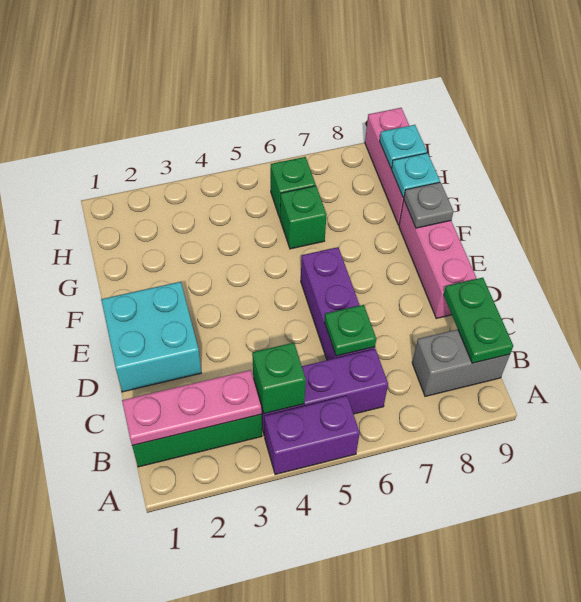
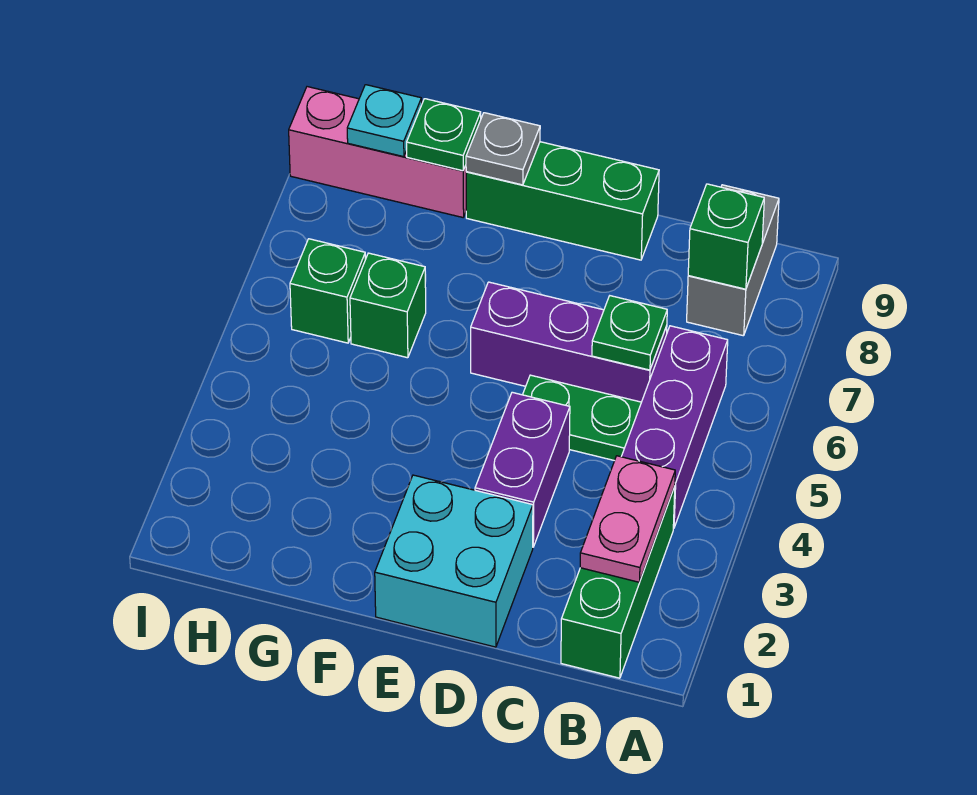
purple brick A4:A5 level 1 -> purple brick D3:D4 level 1
pink plate B1:B3 level 2 -> pink plate B2:B3 level 2
green brick B4 level 2 -> green brick B8 level 2
green plate B9:C9 level 2 -> green plate C5:D5 level 1
pink brick D9:F9 level 1 -> green brick D9:F9 level 1
cyan plate G9 level 2 -> green plate G9 level 2

